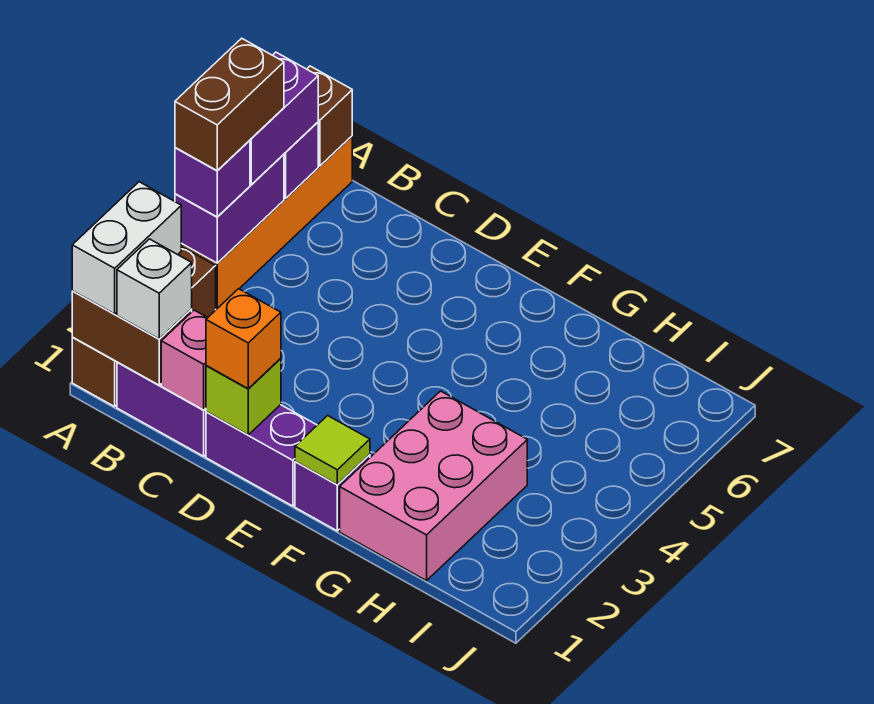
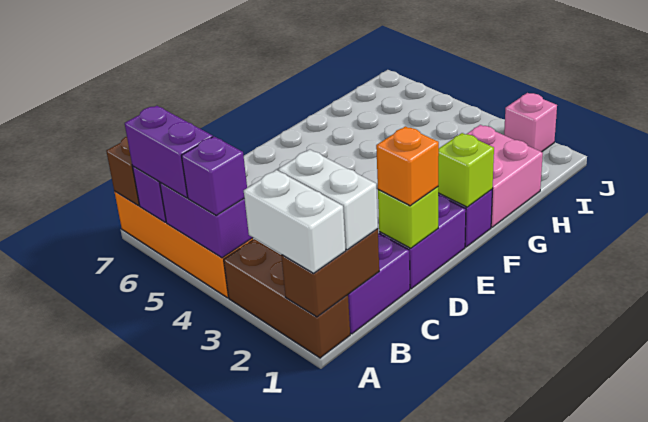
brown brick A4:A5 level 4 -> none
white brick B1 level 3 -> white brick B1:B2 level 3
pink brick C1 level 2 -> pink brick J2 level 1
lime tile F1 level 2 -> lime brick F1 level 2
pink brick G1:H3 level 1 -> pink brick G1:H2 level 1

